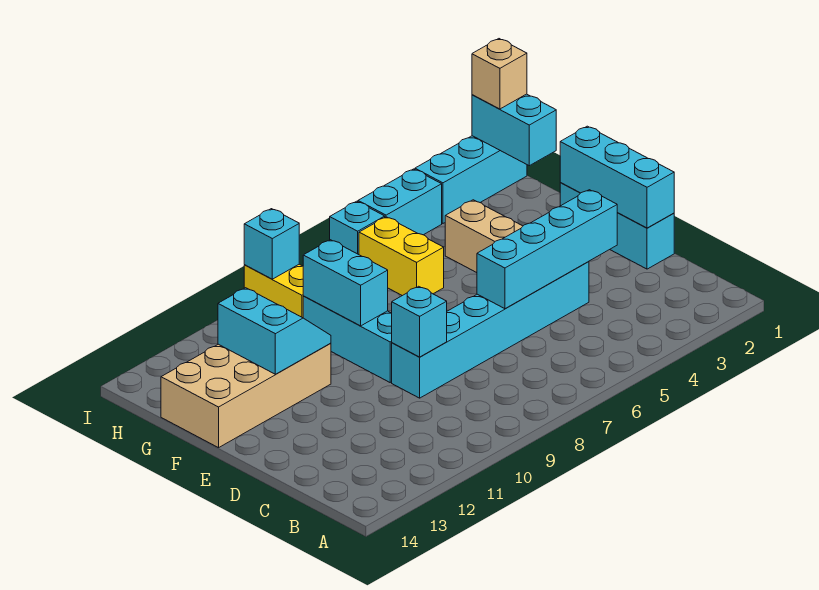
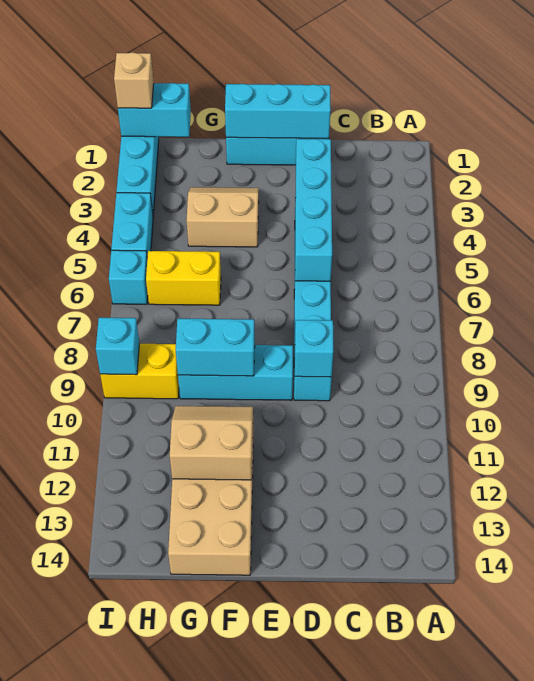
cyan slope F11:G12 level 2 top 12 -> tan slope F11:G12 level 2 top 12

